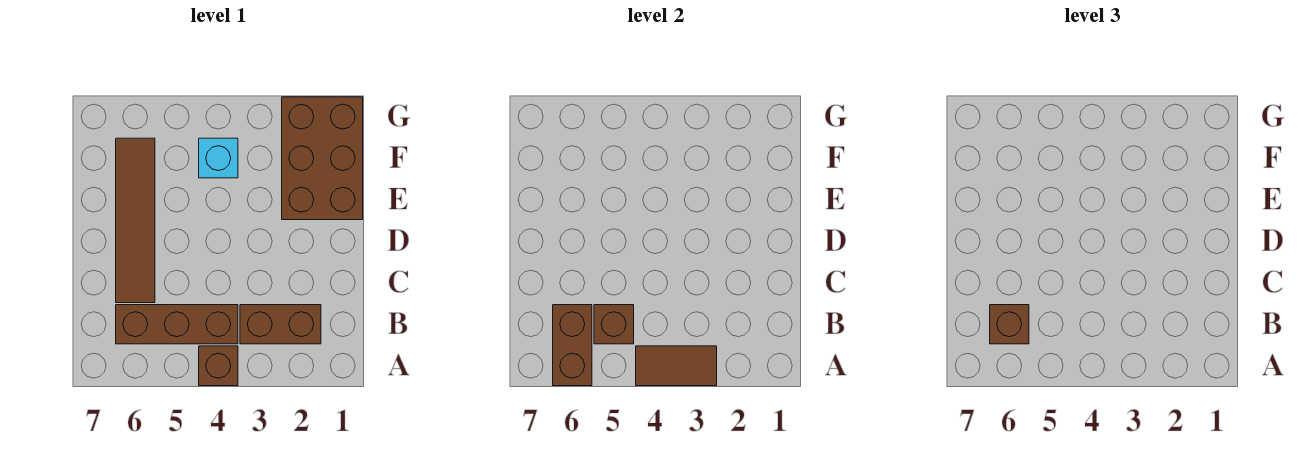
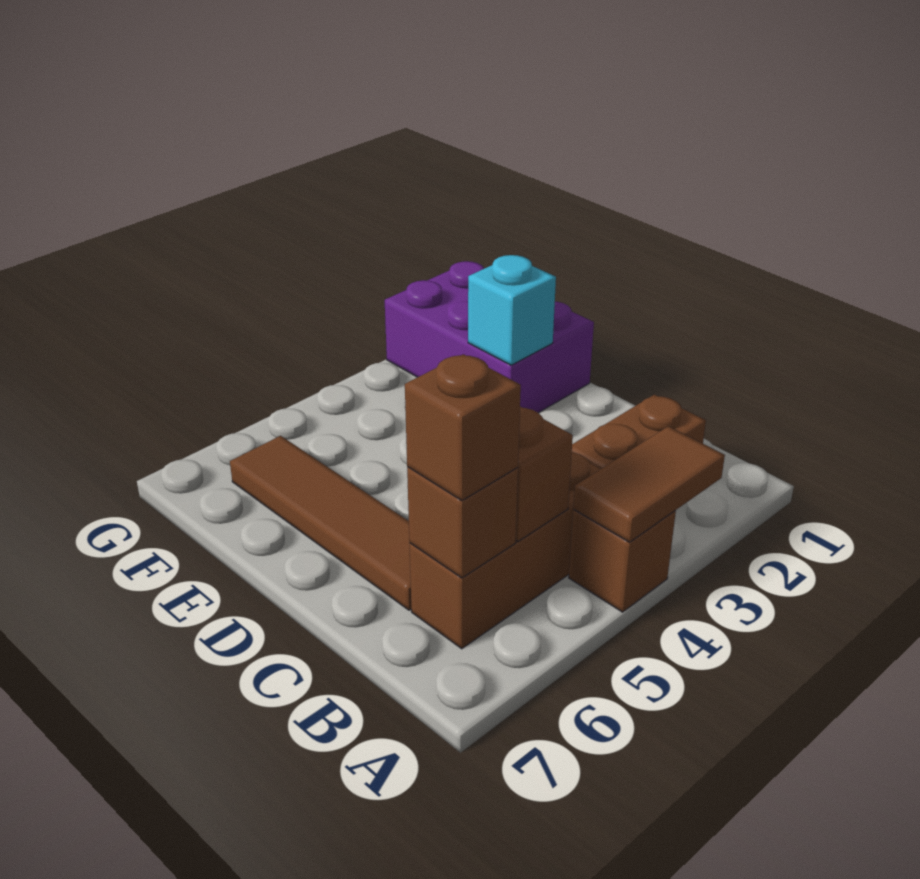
brown brick A6:B6 level 2 -> brown brick B6 level 2
brown brick E1:G2 level 1 -> purple brick E1:G2 level 1
cyan brick F4 level 1 -> cyan brick E2 level 2

